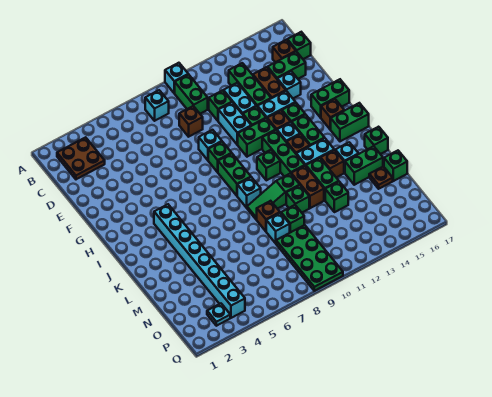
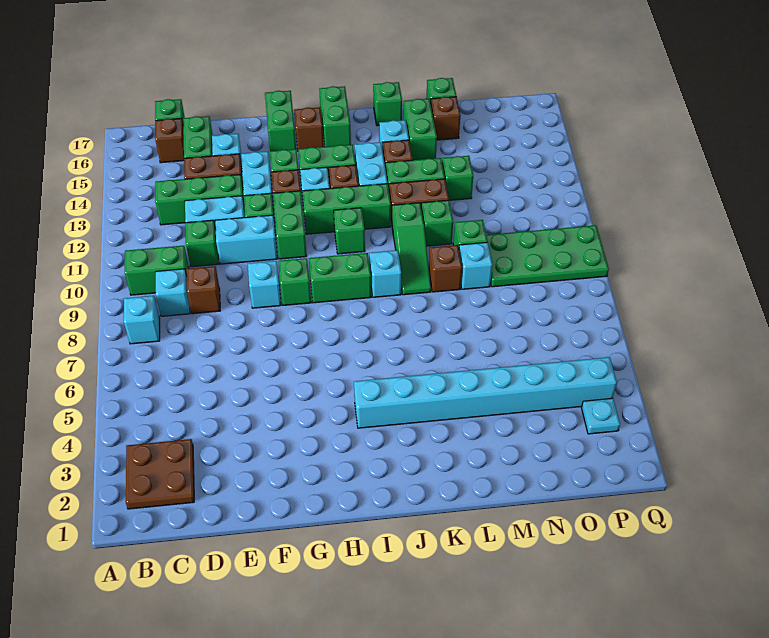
cyan brick A10 level 1 -> cyan brick C9 level 1
brown plate M16 level 1 -> brown brick M16 level 1

